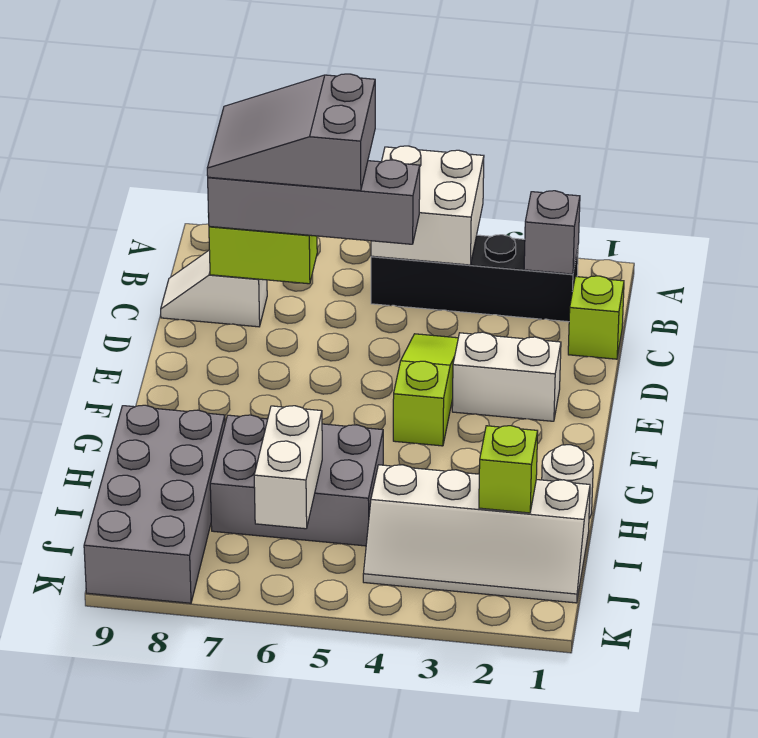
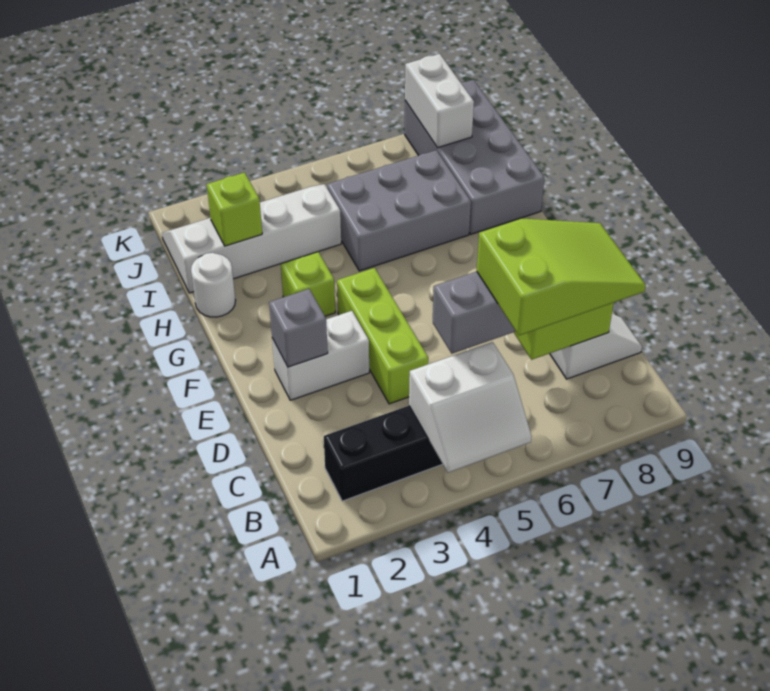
white brick A4:B5 level 2 -> white slope A4:B5 level 2 top B
grey brick B2 level 2 -> grey brick E2 level 2
grey slope B6:C8 level 4 top 6 -> lime slope B6:C8 level 4 top 6
lime brick C1 level 1 -> lime brick G3 level 1
lime slope D4:F4 level 1 top F -> lime brick D4:F4 level 1
white brick I6:J6 level 2 -> white brick J8:K8 level 2

